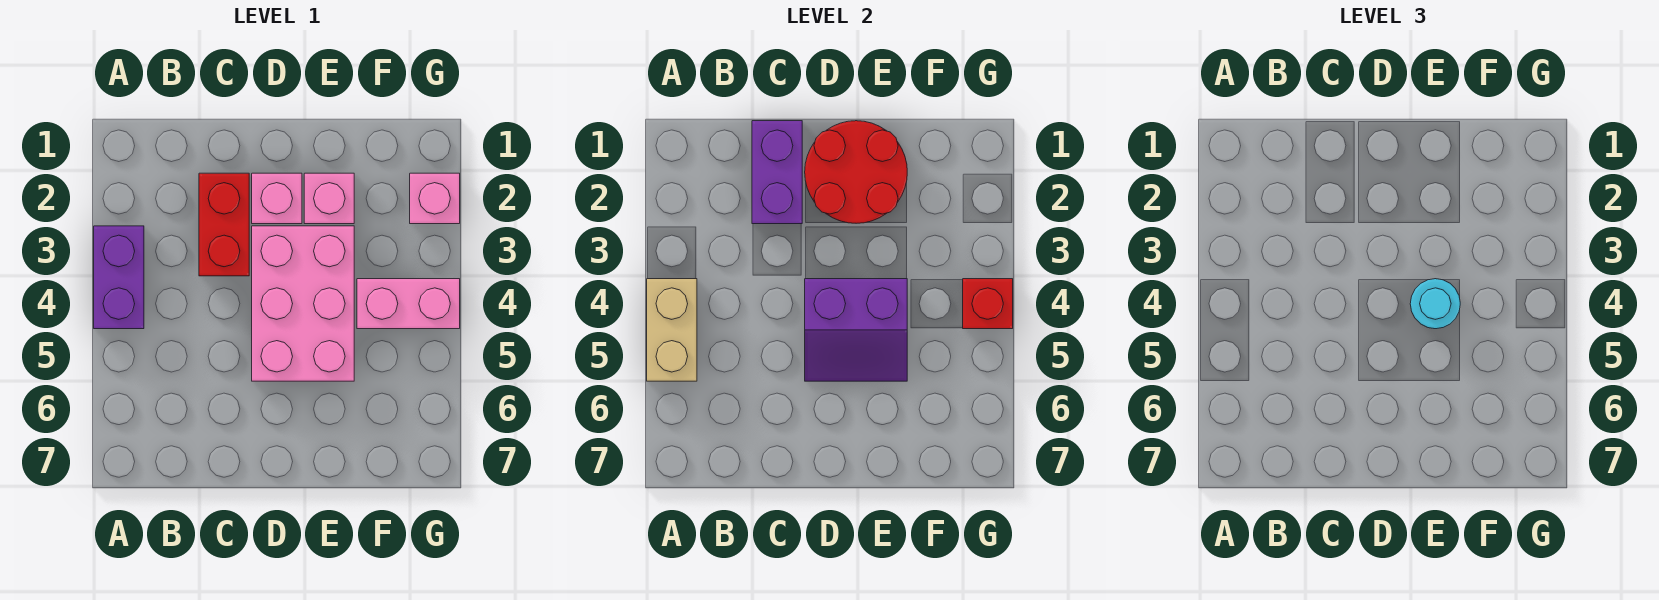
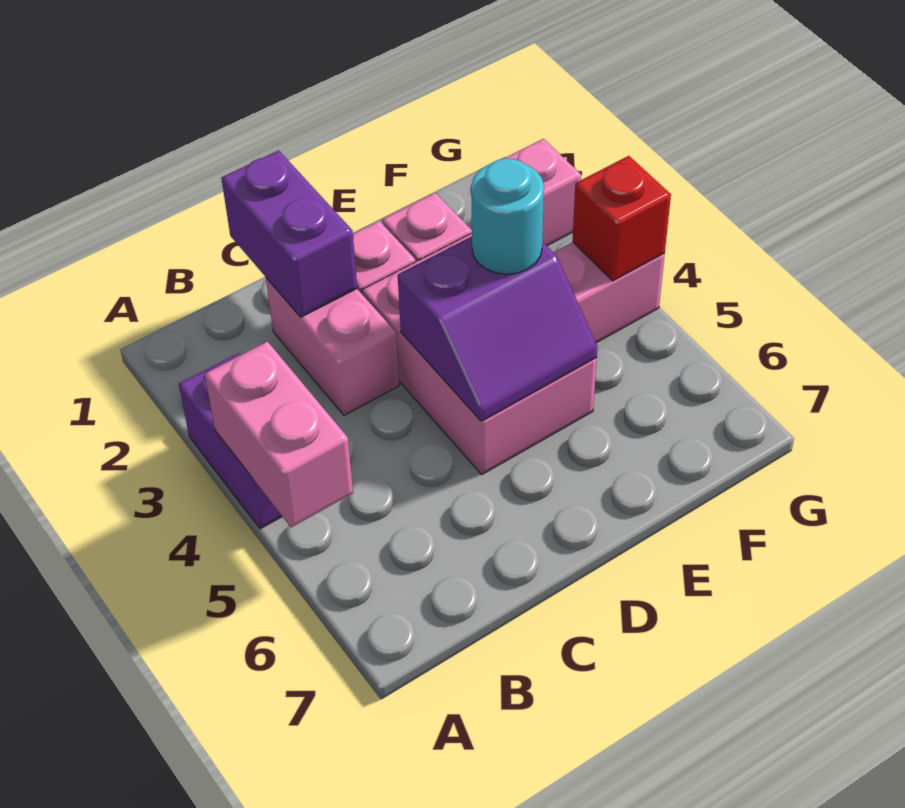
tan brick A4:A5 level 2 -> pink brick A4:A5 level 2
red brick C2:C3 level 1 -> pink brick C2:C3 level 1
red round brick D1:E2 level 2 -> none

